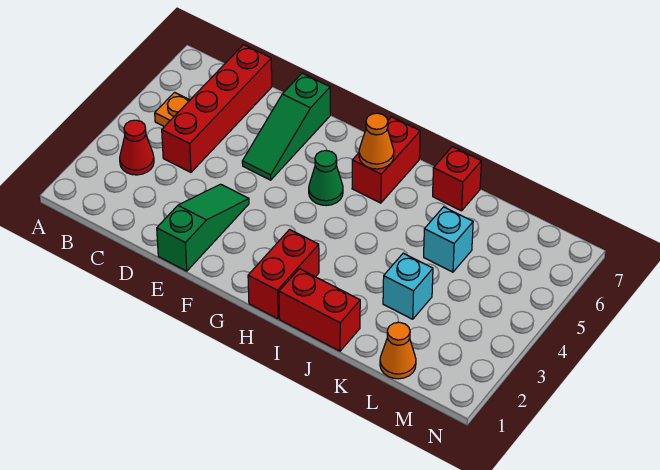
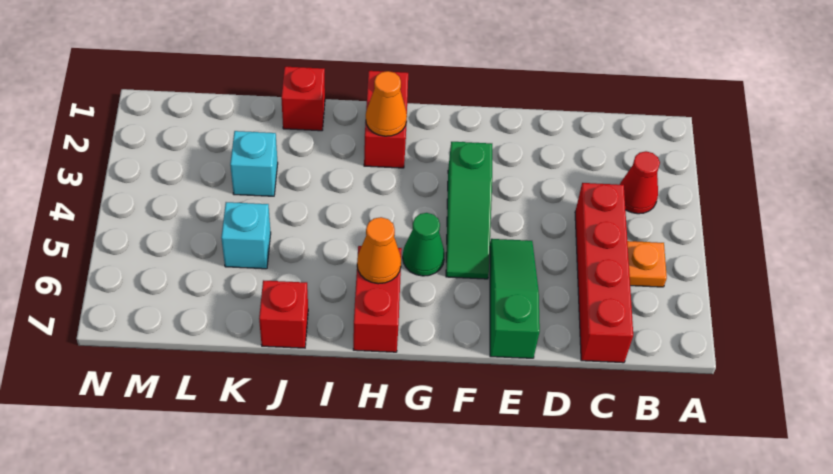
green slope E1:E3 level 1 top 1 -> green slope F3:F5 level 1 top 3
red brick I1:J1 level 1 -> red brick J1 level 1
orange cone L1 level 1 -> orange cone H2 level 2

